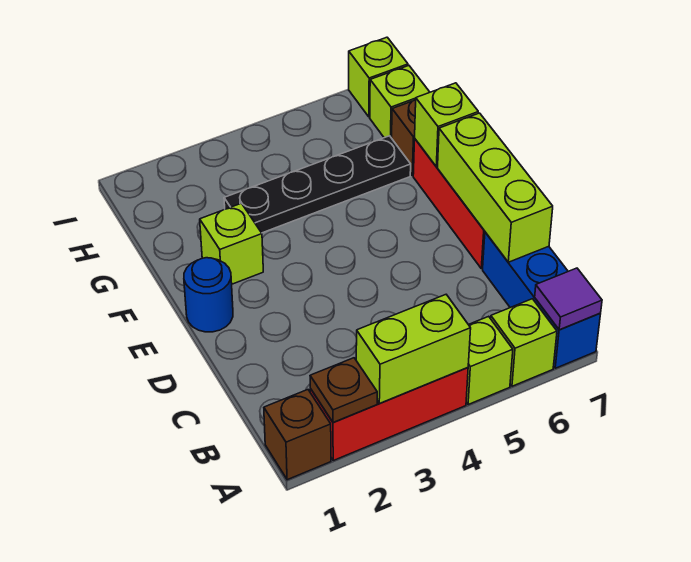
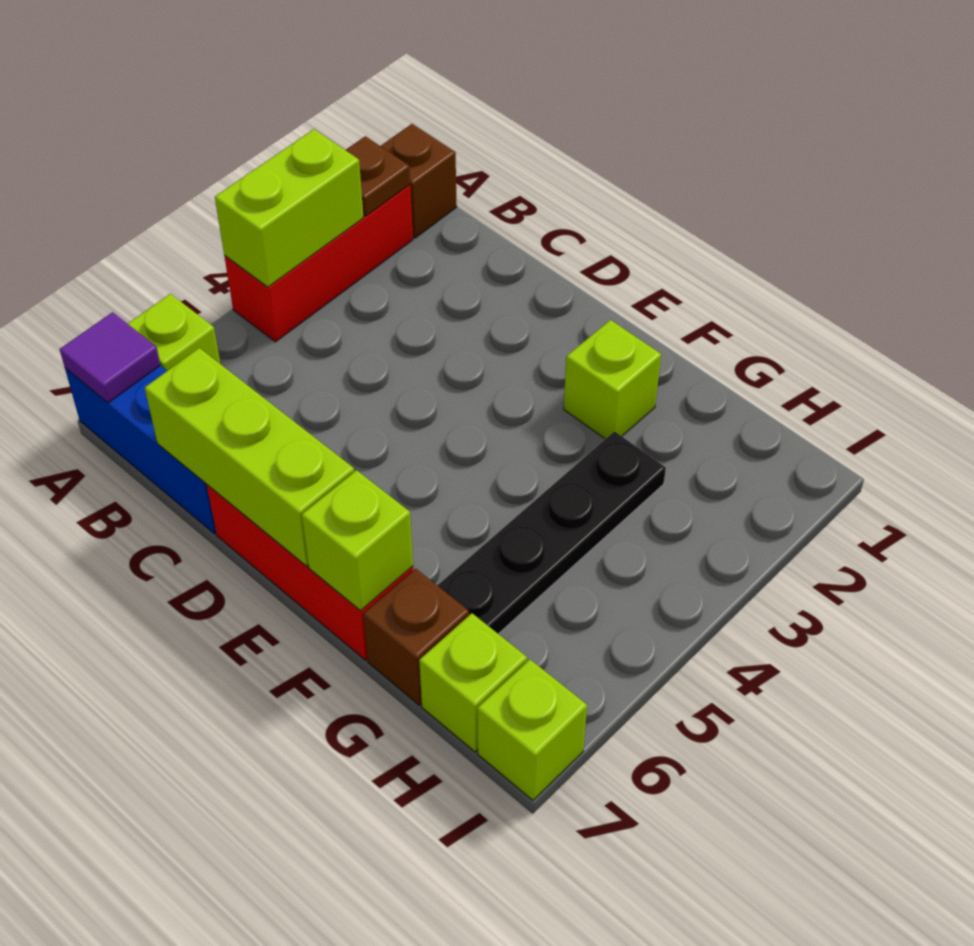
lime brick A5 level 1 -> none
blue round brick E1 level 1 -> none

